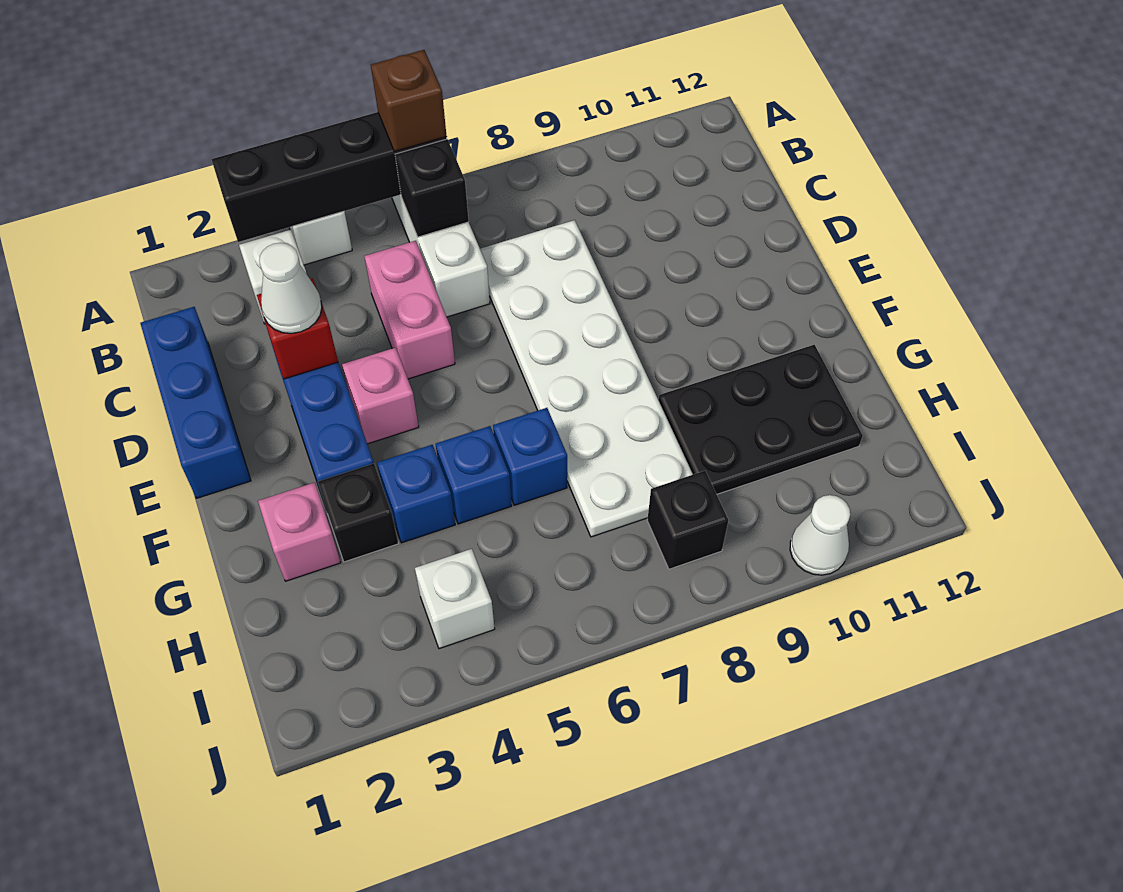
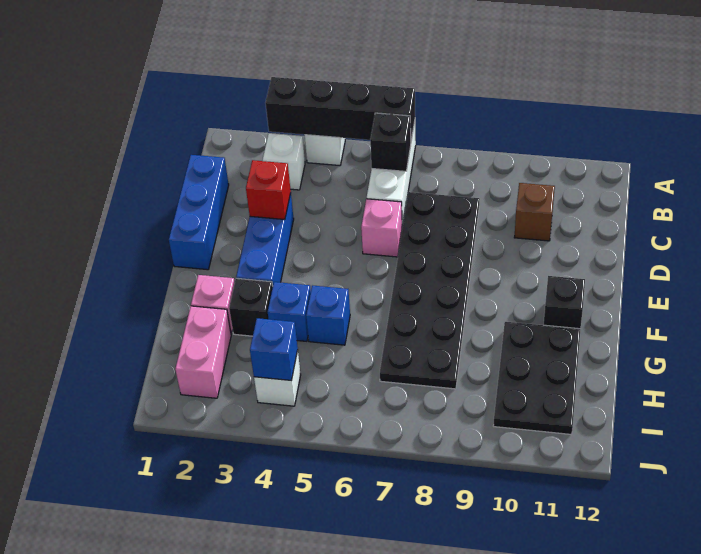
brown brick A6 level 3 -> brown brick C10 level 1
pink brick C5:D5 level 1 -> pink brick H2:I2 level 1
white plate C7:H8 level 1 -> black plate C7:H8 level 1
white cone D3 level 3 -> none
pink brick E4 level 1 -> pink brick D6 level 1
blue brick G6 level 1 -> blue brick I4 level 2
black plate G9:H11 level 1 -> black plate G10:I11 level 1
black brick I8 level 1 -> black brick F11 level 1
white cone J10 level 1 -> none

